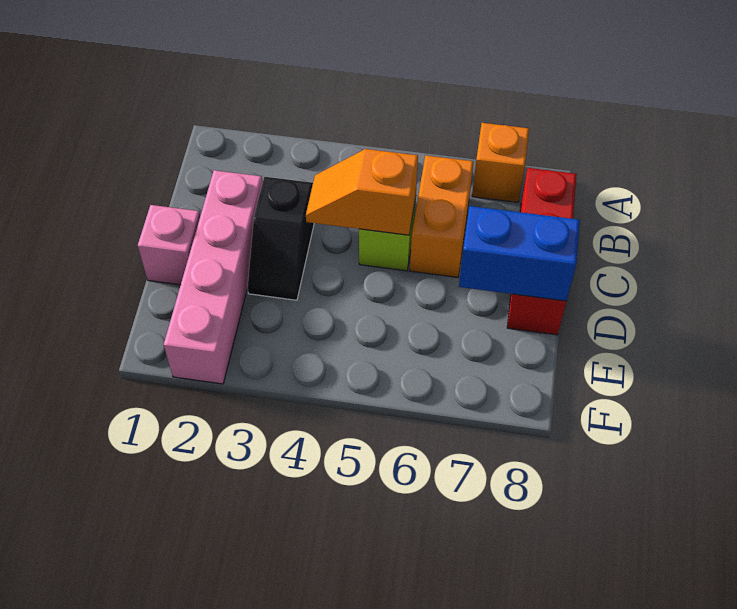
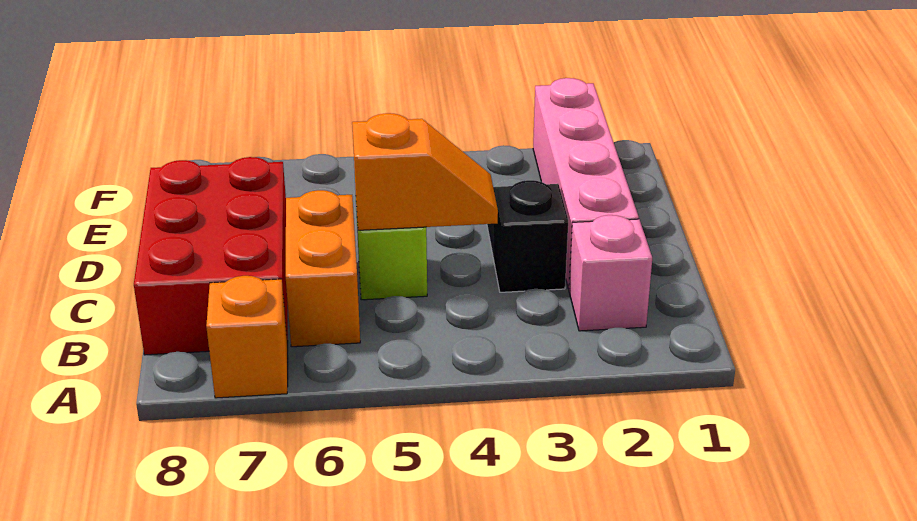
red brick B8:D8 level 1 -> red brick B7:D8 level 1
pink brick D1 level 1 -> pink brick B2 level 1
blue brick D7:D8 level 2 -> none

